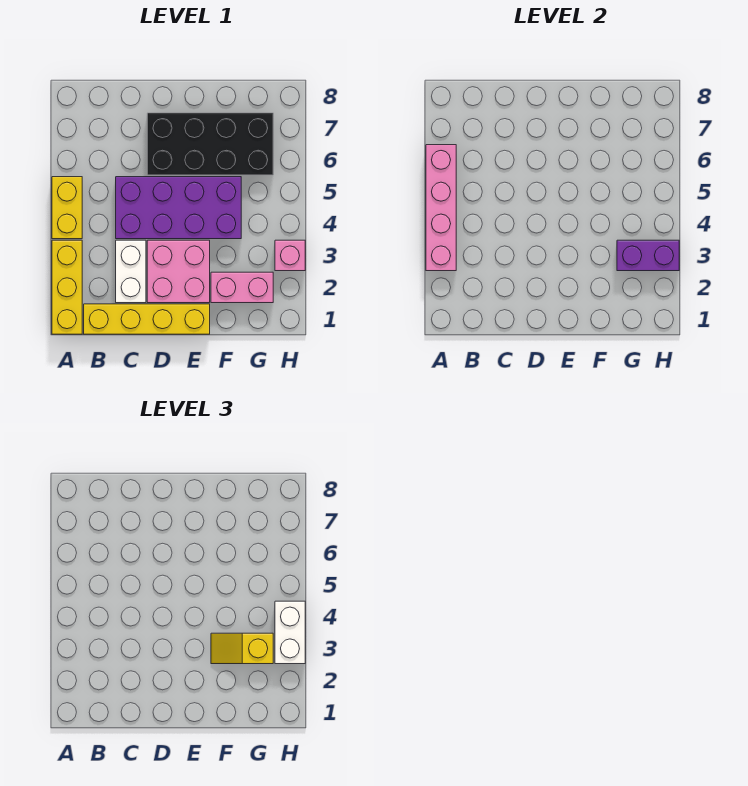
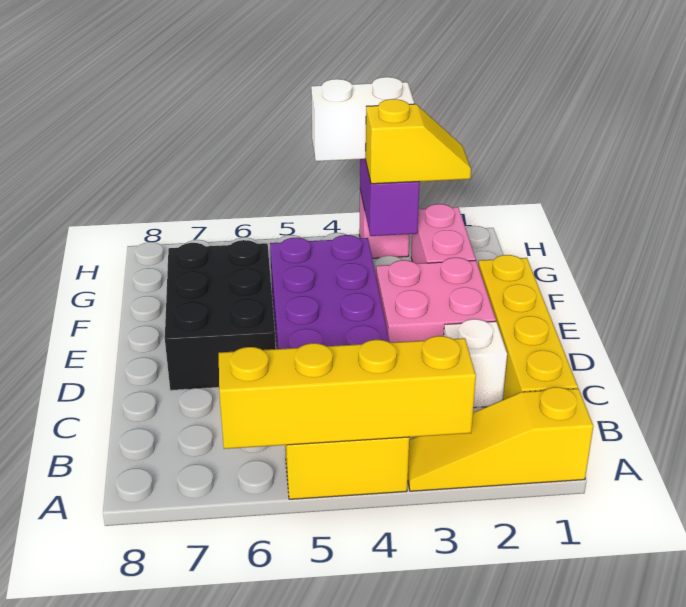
yellow brick A1:A3 level 1 -> yellow slope A1:A3 level 1 top 1
pink brick A3:A6 level 2 -> yellow brick A3:A6 level 2
white brick C2:C3 level 1 -> white brick C2 level 1
black brick D6:G7 level 1 -> black brick D6:F7 level 1
yellow slope F3:G3 level 3 top G -> yellow slope G2:G3 level 3 top 3

